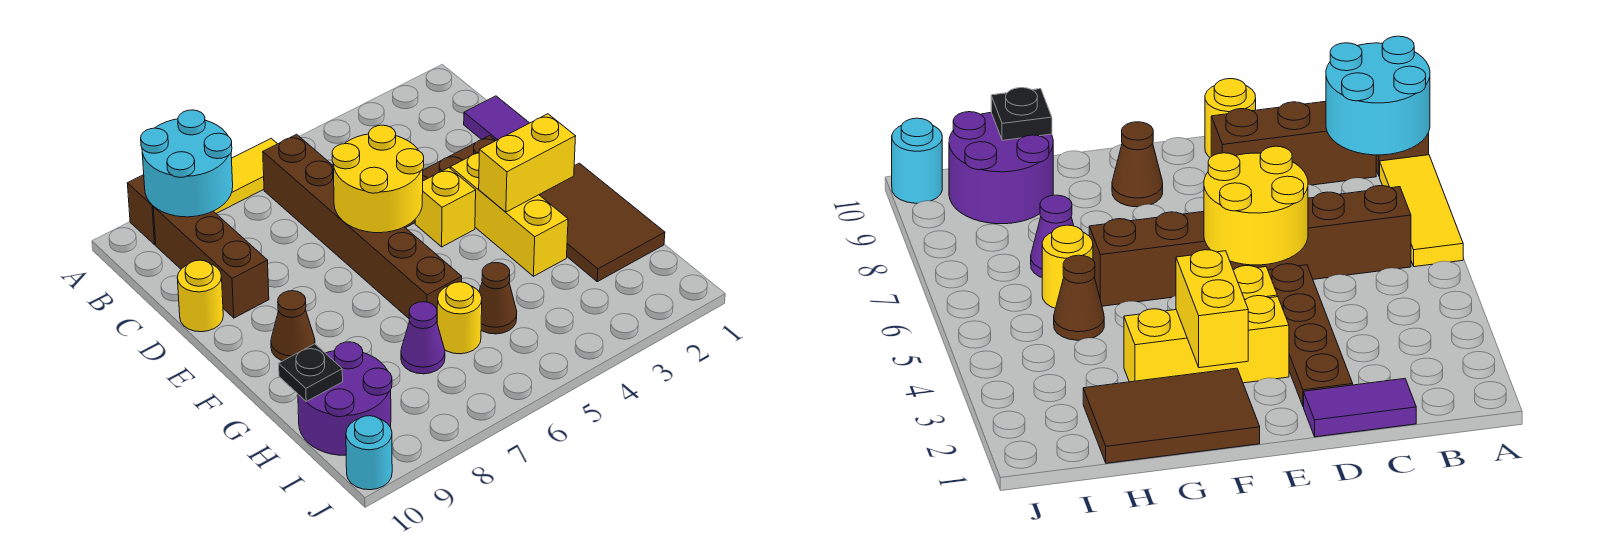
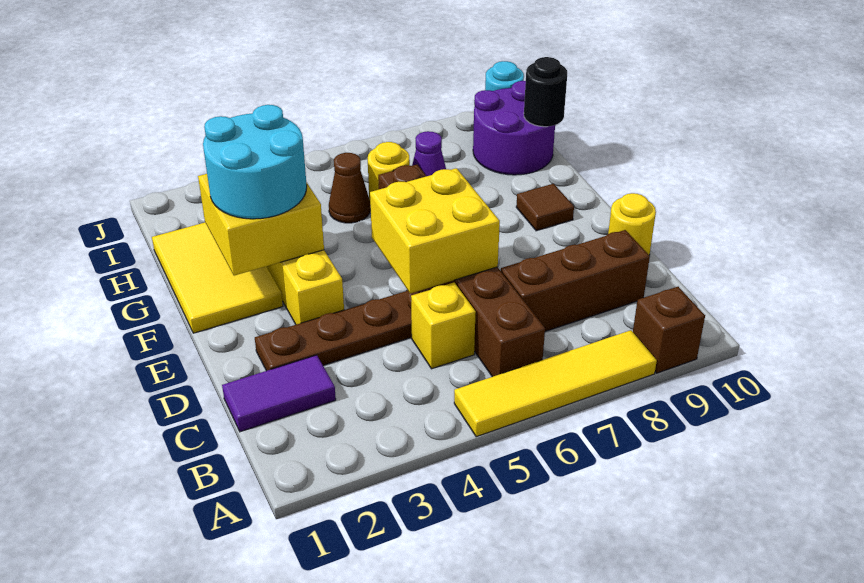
yellow tile A6:A8 level 1 -> yellow tile A5:A8 level 1
cyan round brick A8:B9 level 2 -> cyan round brick F2:G3 level 3
brown brick B9:D9 level 1 -> brown brick C7:C9 level 1
purple tile C1:D1 level 1 -> purple tile C1:C2 level 1
yellow round brick D5:E6 level 2 -> yellow brick D5:E6 level 2
yellow brick E4 level 1 -> yellow brick C5 level 1
brown tile F1:H2 level 1 -> yellow tile F1:H2 level 1
yellow brick F2:F3 level 2 -> yellow brick F2:G3 level 2
brown cone F9 level 1 -> brown tile F9 level 1
black plate H10 level 2 -> black round brick H10 level 2

